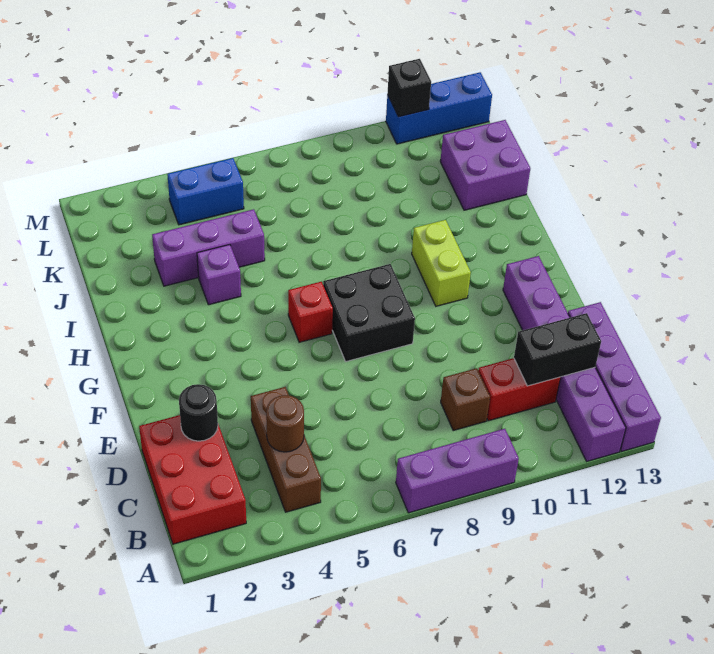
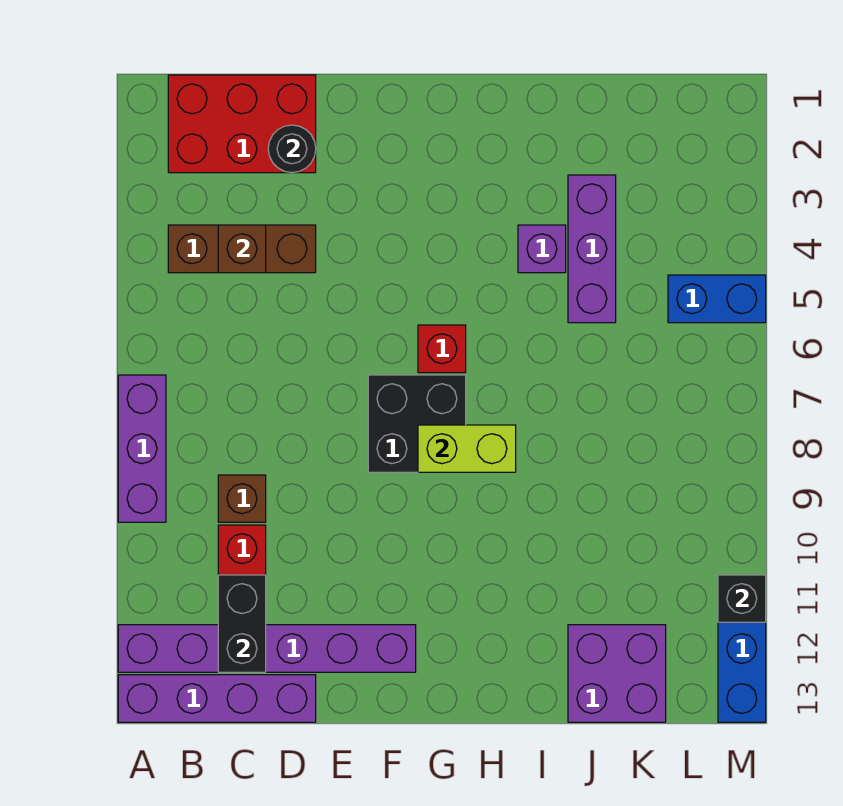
brown round brick C4 level 2 -> brown brick C4 level 2
lime brick G10:H10 level 1 -> lime brick G8:H8 level 2
blue brick L4:L5 level 1 -> blue brick L5:M5 level 1

